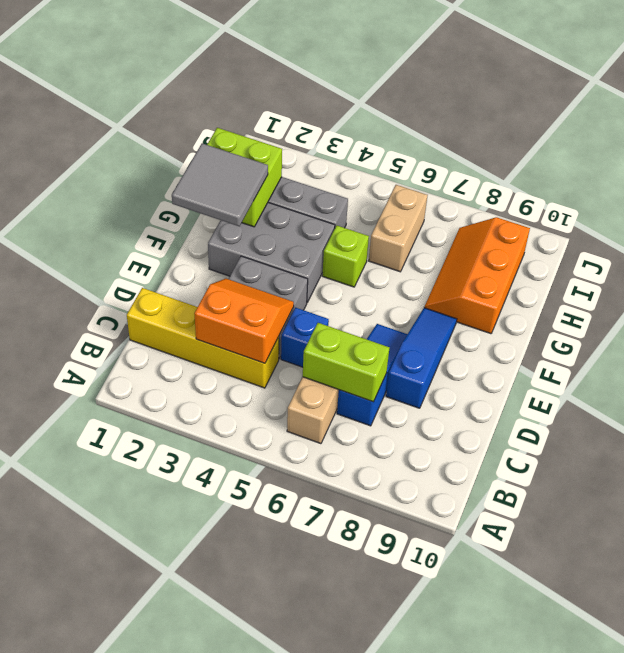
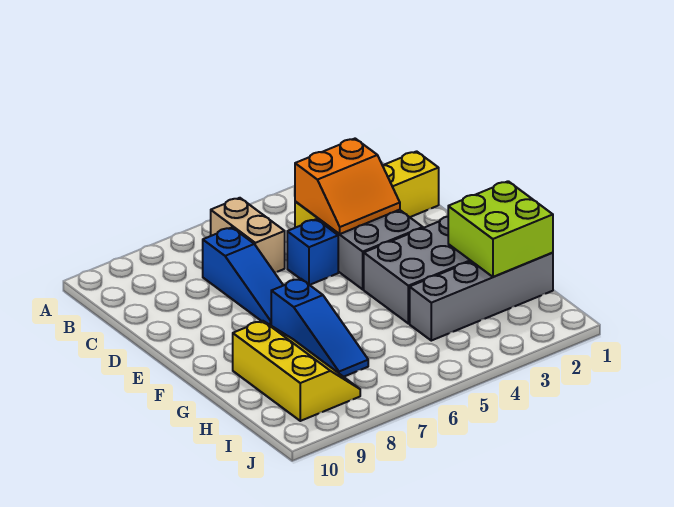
lime brick C6:C7 level 2 -> none
blue slope D8:F8 level 1 top D -> blue slope F7:H7 level 1 top F
grey tile F1:G2 level 3 -> none
lime brick G5 level 1 -> none
orange slope G8:I9 level 1 top 9 -> yellow slope G8:I9 level 1 top 9
tan brick H6:I6 level 1 -> none

